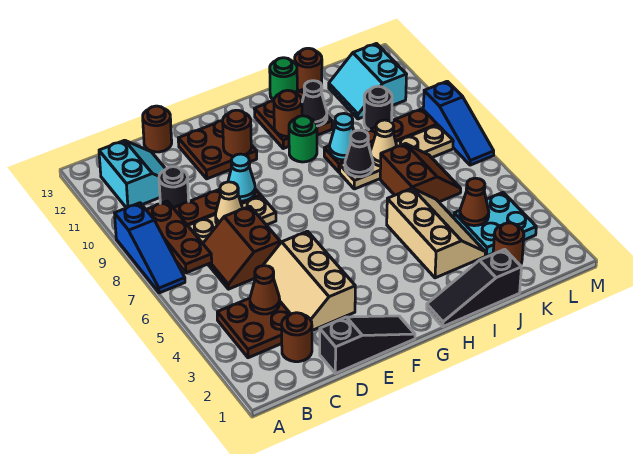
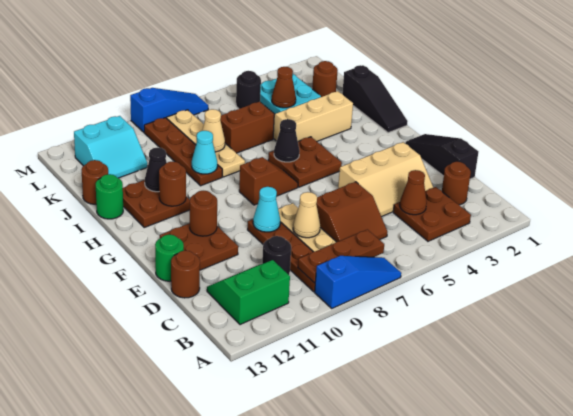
cyan slope B11:C12 level 1 top B -> green slope B11:C12 level 1 top B
none -> brown plate G5:H6 level 1
none -> brown slope G7:G8 level 1 top 8
green round brick H10 level 1 -> green round brick E13 level 1
black cone I8 level 2 -> black cone H6 level 2
black round brick K10 level 1 -> black round brick L5 level 1

